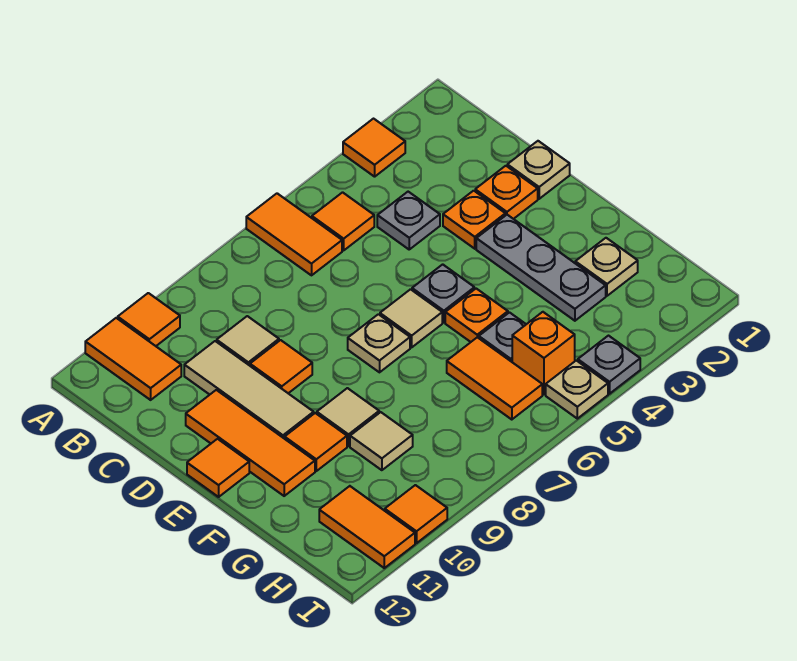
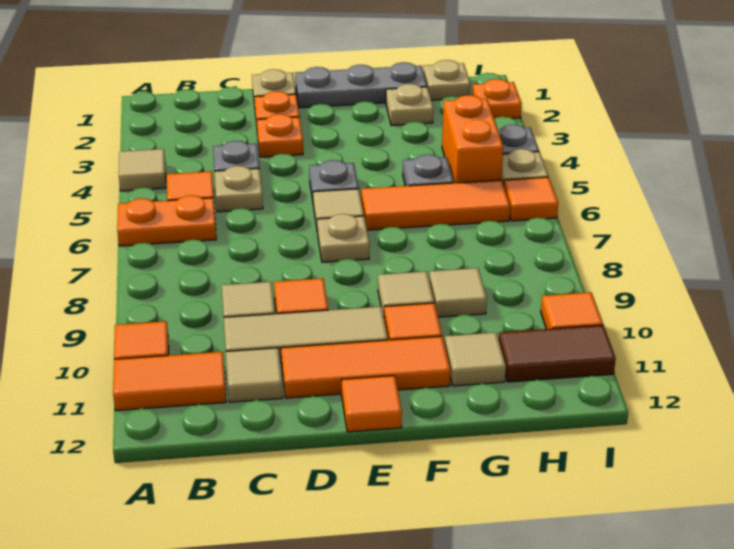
orange tile A3 level 1 -> orange tile I6 level 1
none -> tan tile A4 level 1
orange tile A6:B6 level 1 -> orange plate A6:B6 level 1
none -> tan plate C5 level 1
none -> tan tile C11 level 1
grey plate E3:G3 level 1 -> grey plate E1:G1 level 1
orange plate F5 level 1 -> orange plate I2 level 1
orange tile G6:H6 level 1 -> orange tile F6:H6 level 1
none -> tan tile G11 level 1
none -> tan plate H1 level 1
orange brick H5 level 1 -> orange brick H4:H5 level 1
orange tile H11:I11 level 1 -> brown tile H11:I11 level 1

